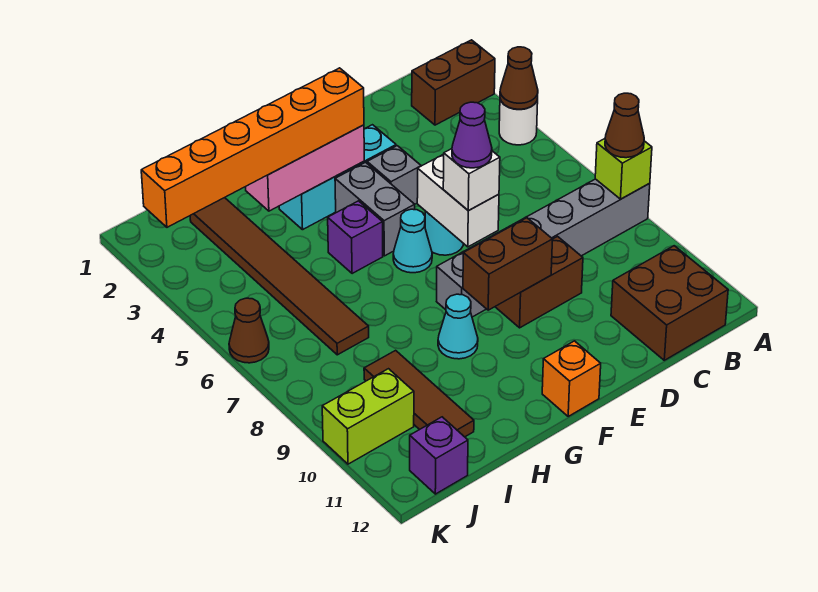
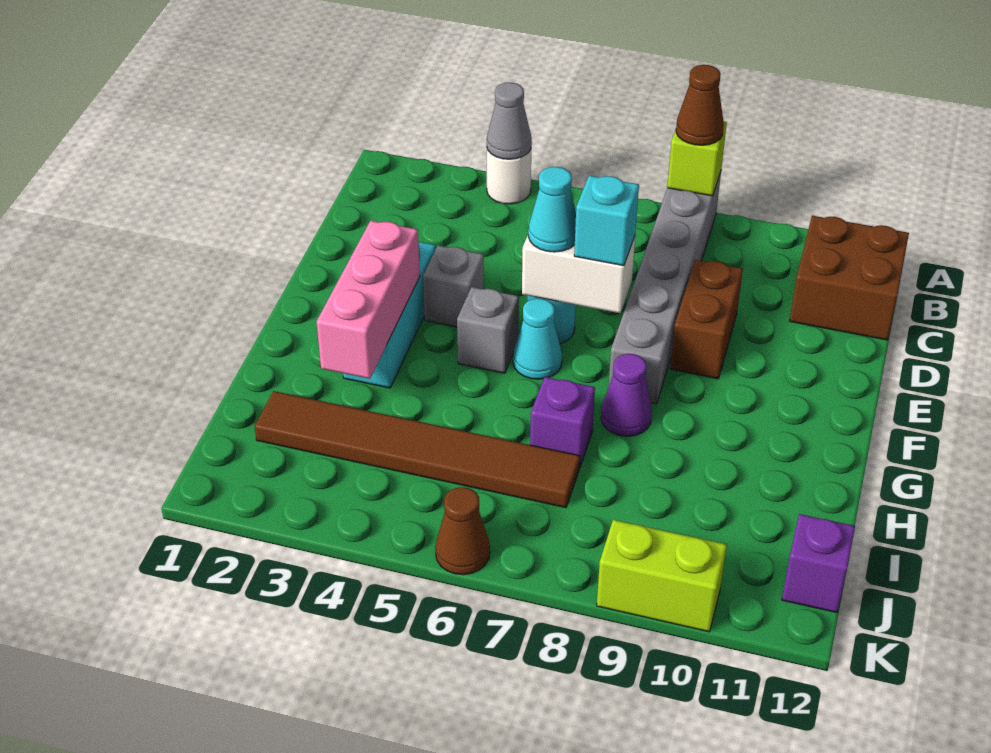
brown brick A2:B2 level 1 -> none
brown cone A4 level 2 -> grey cone A4 level 2
white brick E7 level 3 -> cyan brick E7 level 3
purple cone E7 level 4 -> purple cone G8 level 1
brown brick E9:F9 level 2 -> none
orange brick F3:K3 level 3 -> none
grey brick F4:F5 level 1 -> grey brick F5 level 1
orange brick F12 level 1 -> none
purple brick G5 level 1 -> purple brick H7 level 1
cyan cone G9 level 1 -> cyan cone E6 level 3
brown tile I9:I11 level 1 -> none
lime brick J10:K10 level 1 -> lime brick K9:K10 level 1

